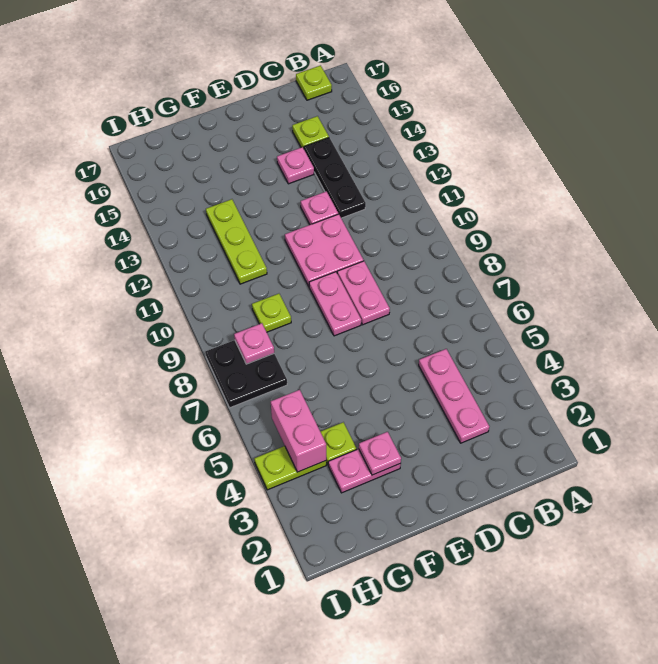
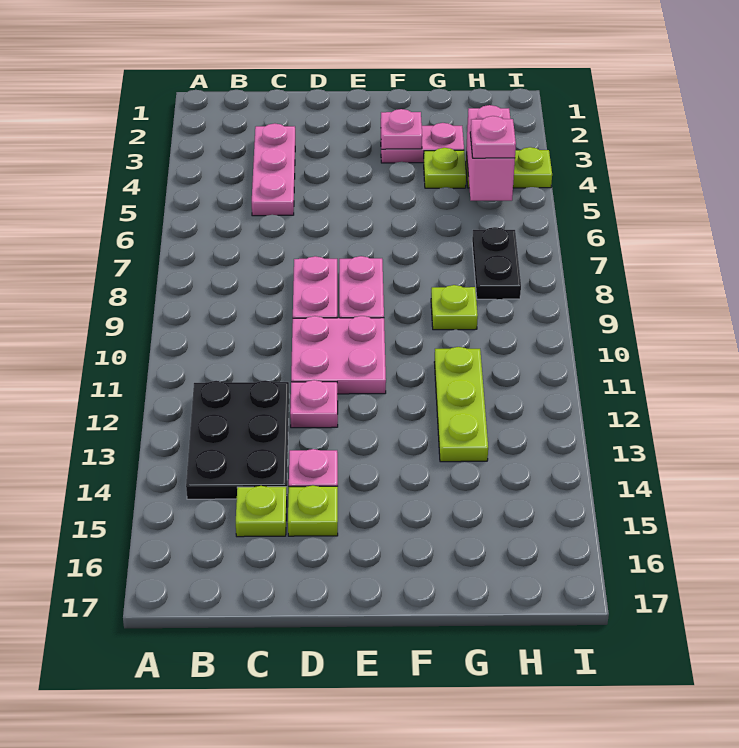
lime plate B17 level 1 -> lime plate D15 level 1
black plate C12:C14 level 1 -> black plate B12:C14 level 1
black plate H7:I8 level 1 -> black plate H7:H8 level 1
pink plate H8 level 2 -> pink plate H5 level 3

